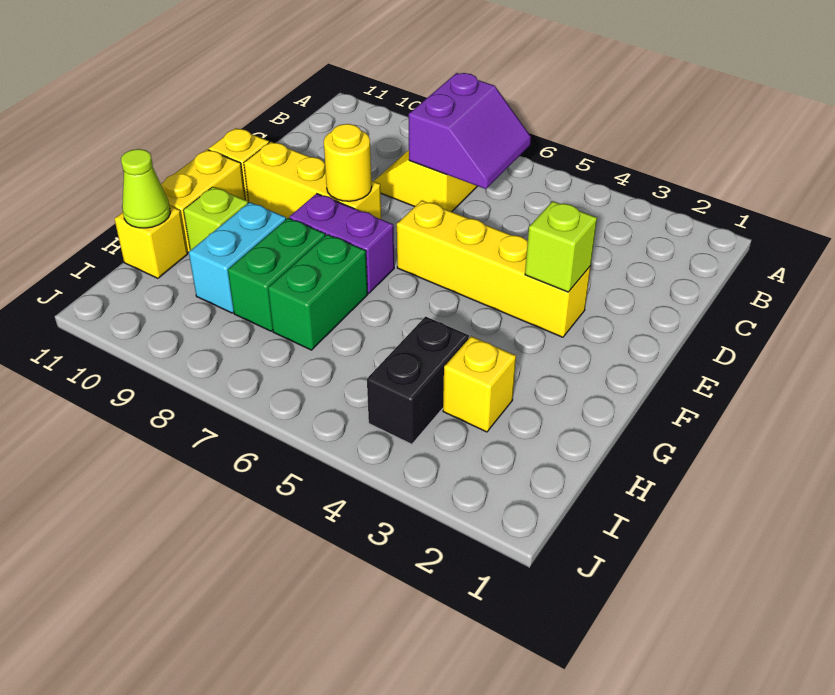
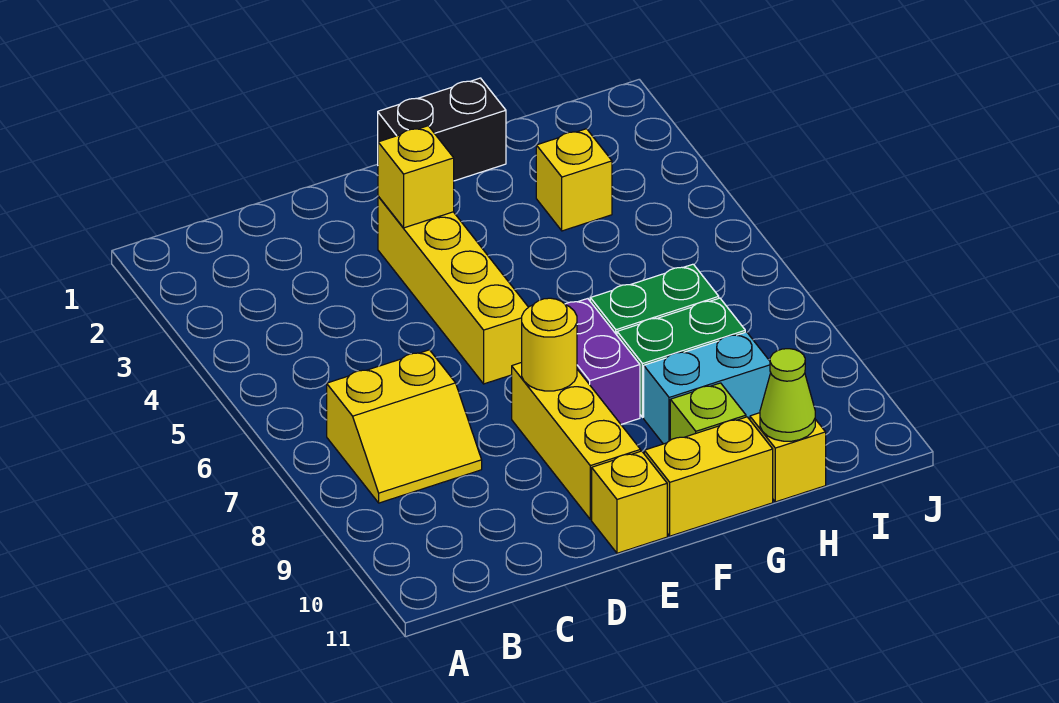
purple slope B6:C7 level 2 top 7 -> none
lime brick E3 level 2 -> yellow brick E3 level 2
black brick H4:I4 level 1 -> black brick F1:G1 level 1

